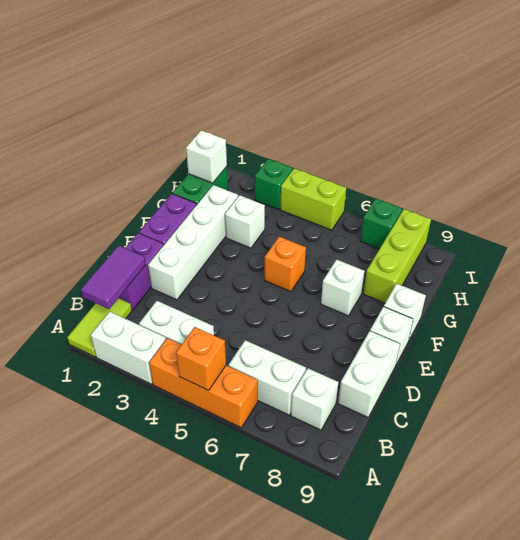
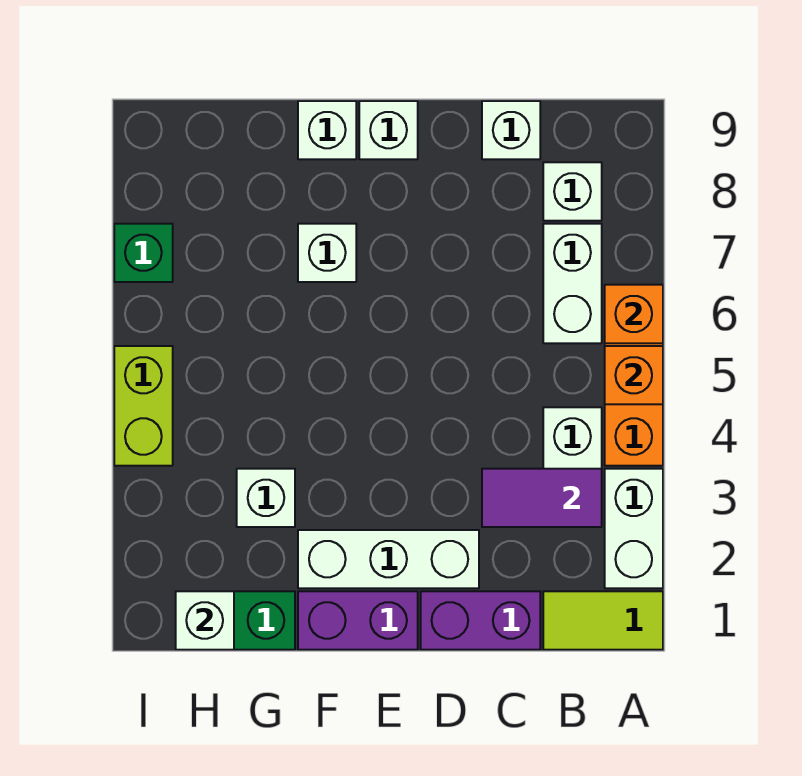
purple tile B1:C1 level 2 -> purple tile B3:C3 level 2
white brick C9:D9 level 1 -> white brick C9 level 1
white brick D2:G2 level 1 -> white brick D2:F2 level 1
orange brick F5 level 1 -> orange brick A6 level 2
lime brick G8:I8 level 1 -> none
green brick I3 level 1 -> none

